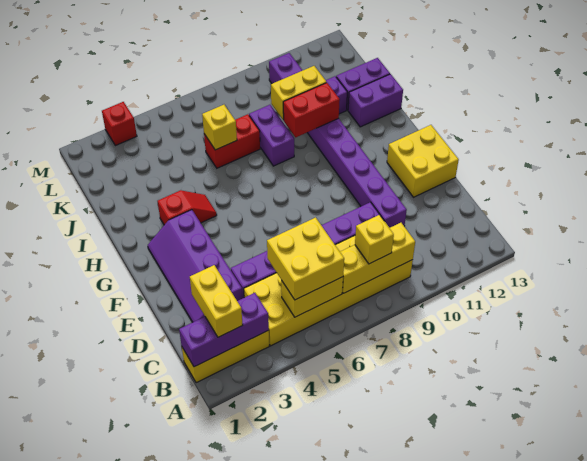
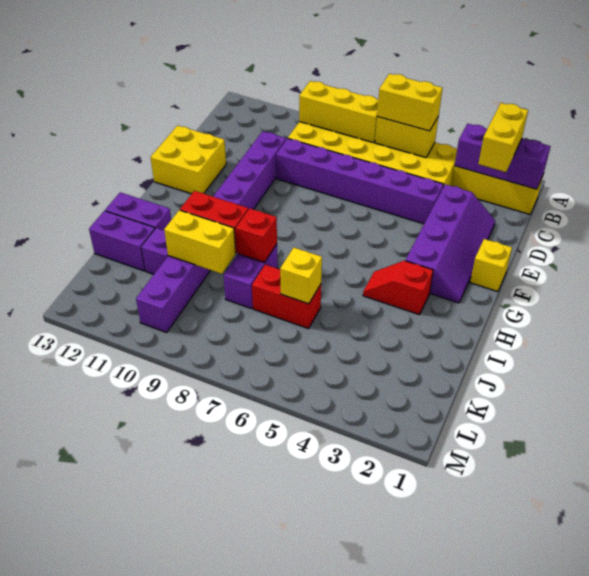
yellow brick B5:C6 level 3 -> yellow brick B5:B6 level 3
yellow brick B8 level 3 -> yellow brick F1 level 1
red brick M3 level 1 -> red brick I8 level 2

